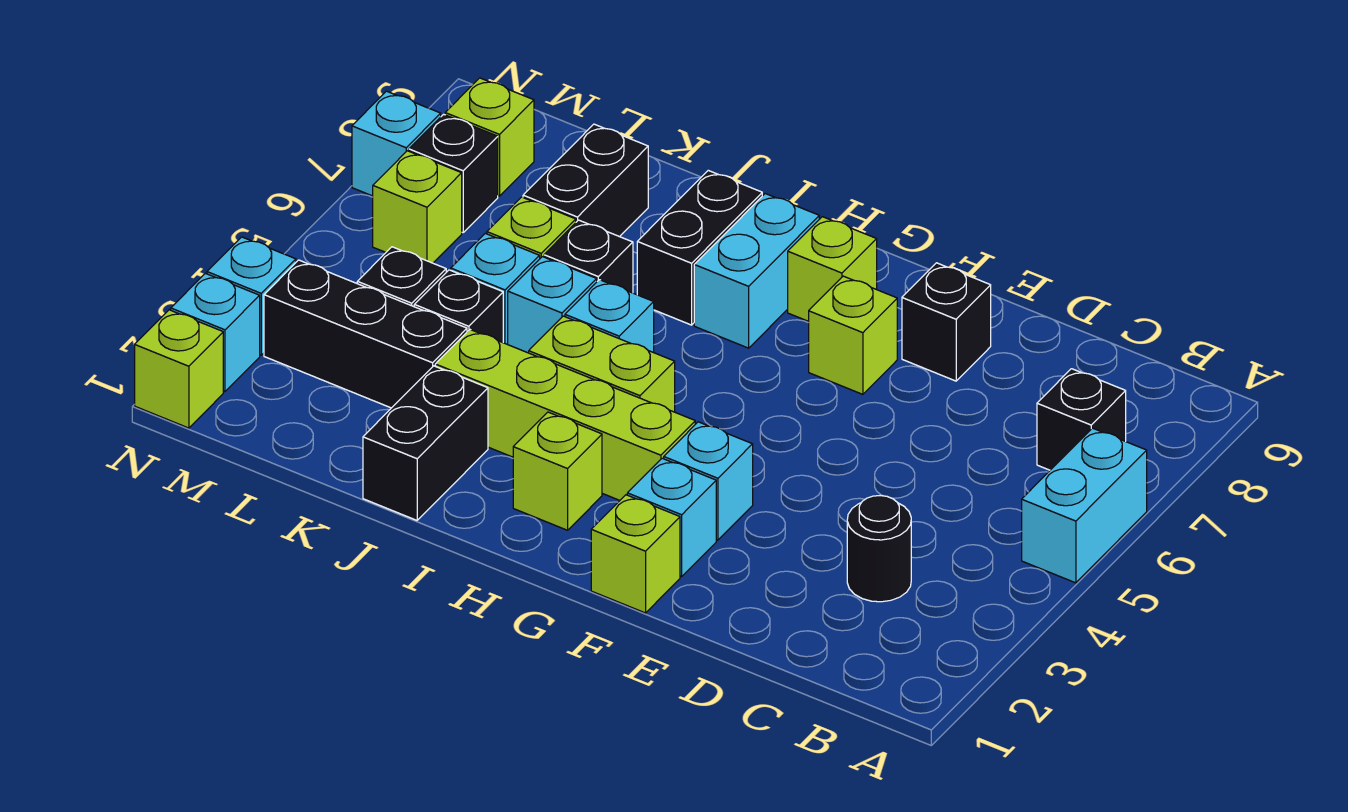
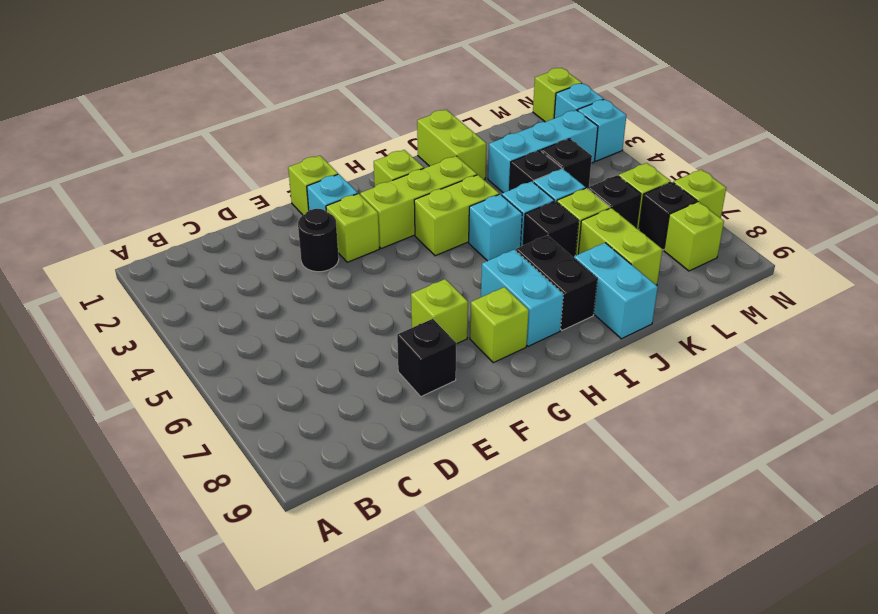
cyan brick A5:A6 level 1 -> cyan brick J8:J9 level 1
black brick B7 level 1 -> black brick L6 level 1
black round brick C3 level 1 -> black round brick E3 level 1
cyan brick F3 level 1 -> lime brick F3 level 1
lime brick G3:J3 level 1 -> lime brick G3:I3 level 1
black brick J1:J2 level 1 -> lime brick J1:J2 level 1
black brick K3:M3 level 1 -> cyan brick K3:M3 level 1
black brick K7:K8 level 1 -> lime brick K7:K8 level 1
cyan brick N7 level 1 -> lime brick N7 level 1

